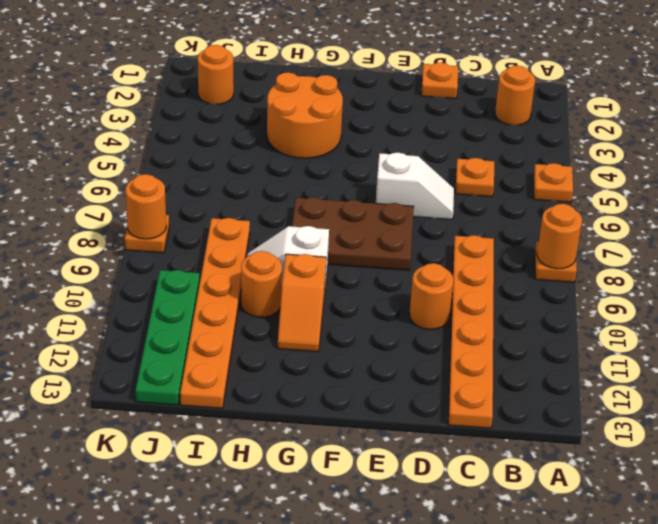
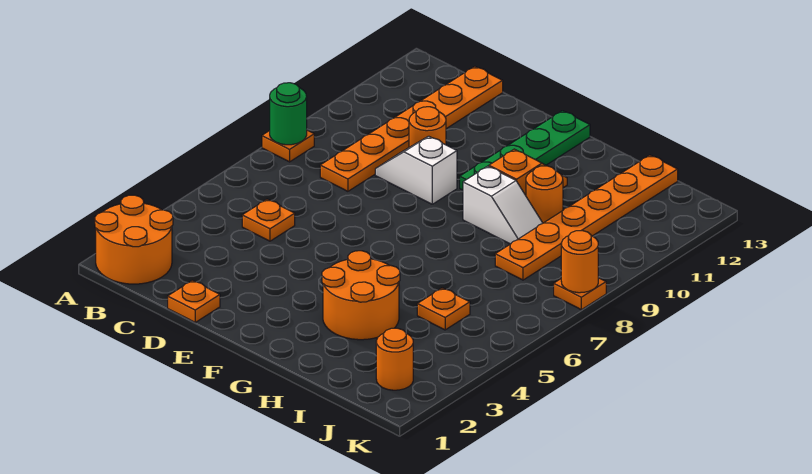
orange plate A5 level 1 -> orange plate I5 level 1
orange round brick A8 level 2 -> green round brick A8 level 2
orange round brick B2 level 1 -> orange round brick A1:B2 level 1
white slope D6:E6 level 1 top E -> white slope D9:E9 level 1 top E
brown plate E7:G8 level 1 -> none
green plate J10:J13 level 1 -> green plate F10:F13 level 1

